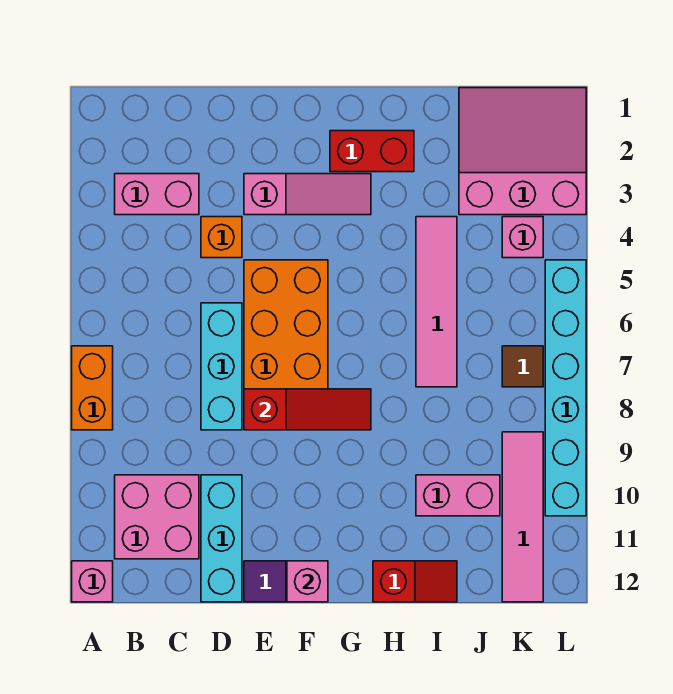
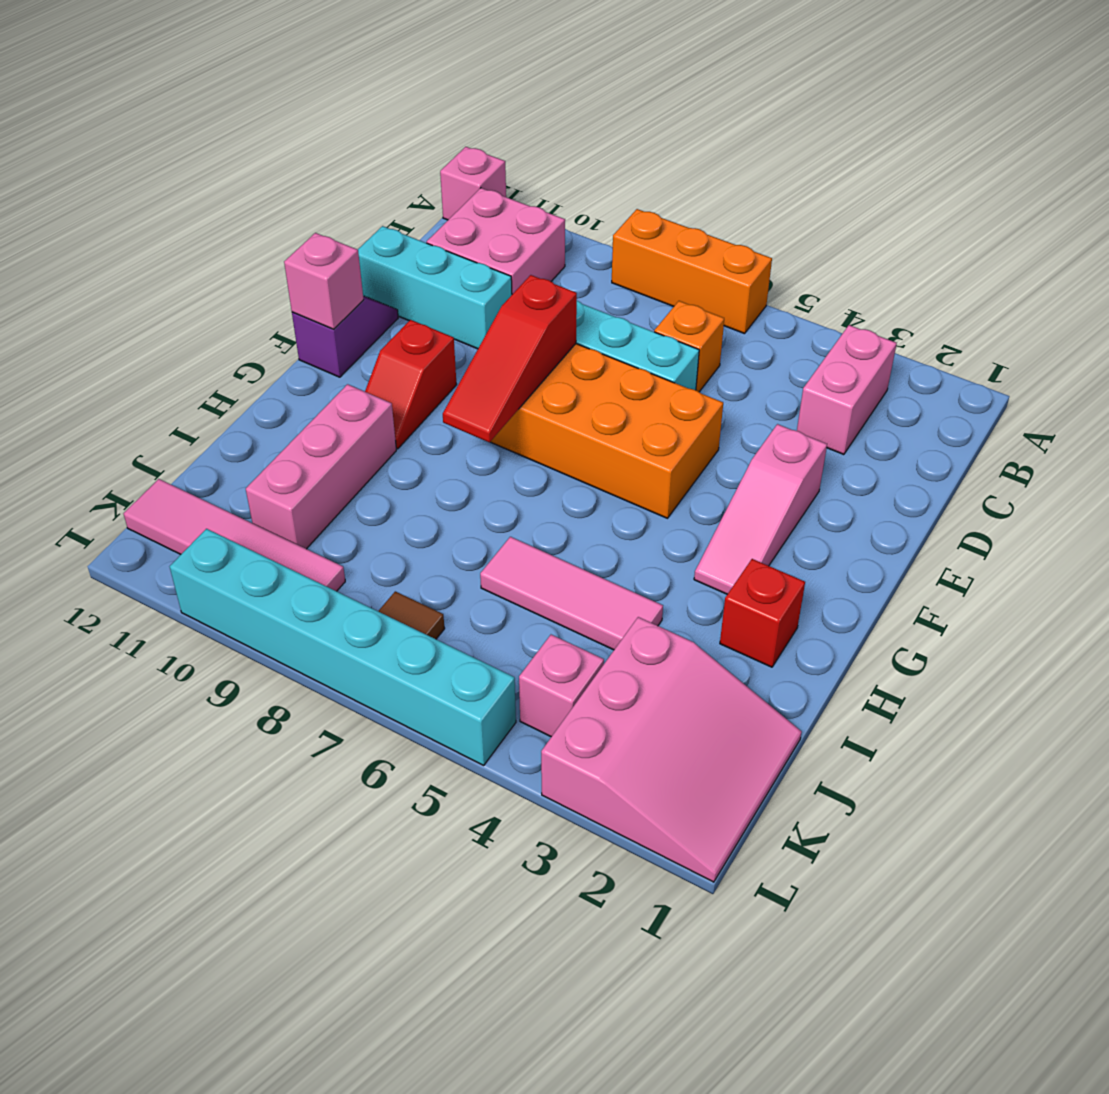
orange brick A7:A8 level 1 -> orange brick A6:A8 level 1
orange brick D4 level 1 -> orange brick C6 level 1
red brick G2:H2 level 1 -> red brick H2 level 1
red slope H12:I12 level 1 top H -> red slope F10:G10 level 1 top F
pink tile I4:I7 level 1 -> pink tile I4:I6 level 1
pink brick I10:J10 level 1 -> pink brick H10:J10 level 1

